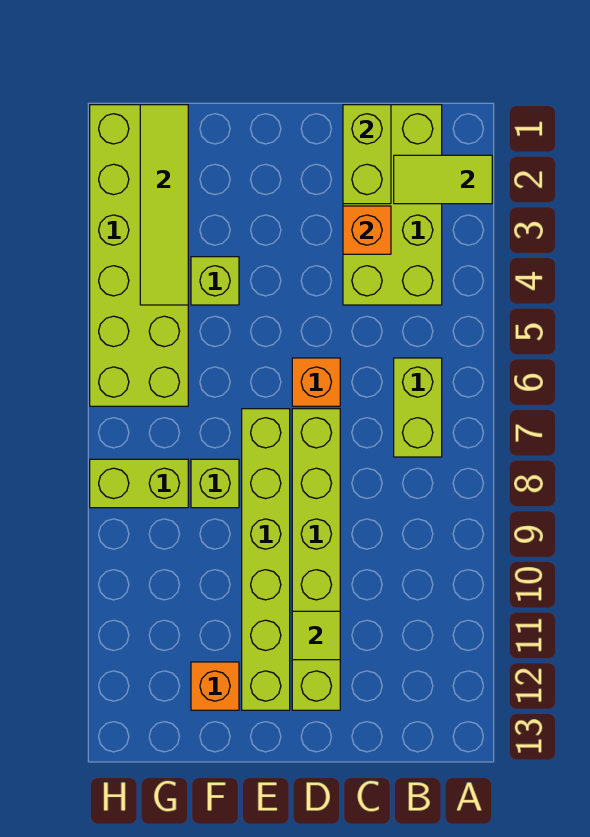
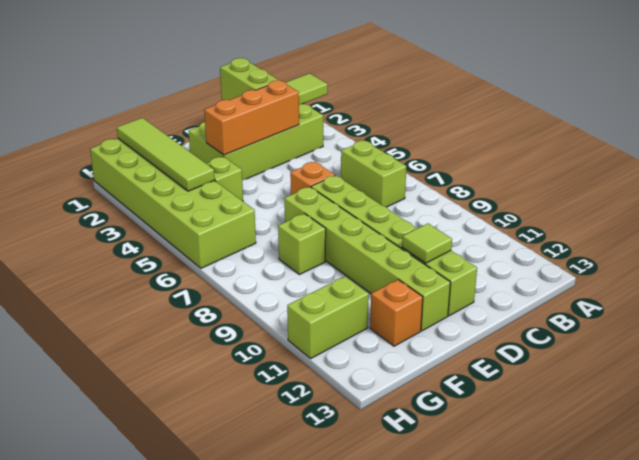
lime brick B1:C4 level 1 -> lime brick B2:E3 level 1
orange brick C3 level 2 -> orange brick C3:E3 level 2
lime brick G8:H8 level 1 -> lime brick G11:H11 level 1

